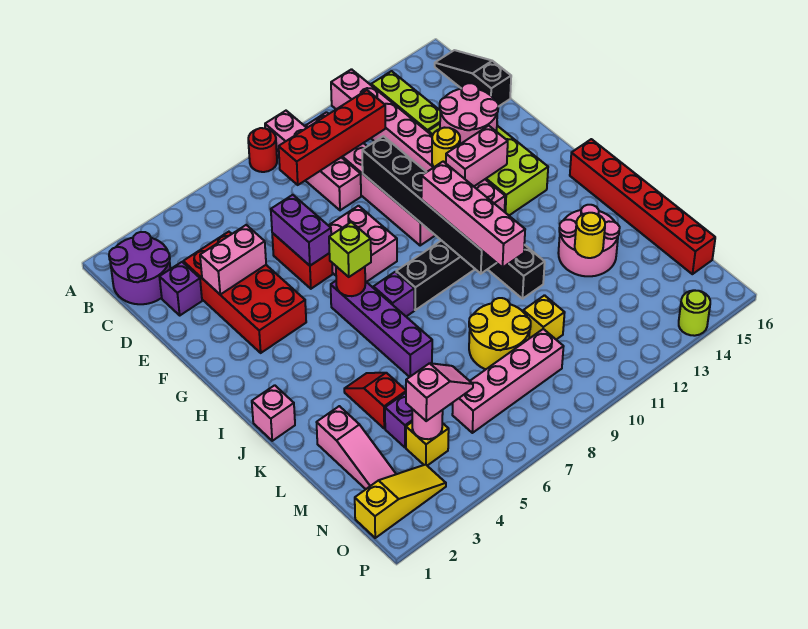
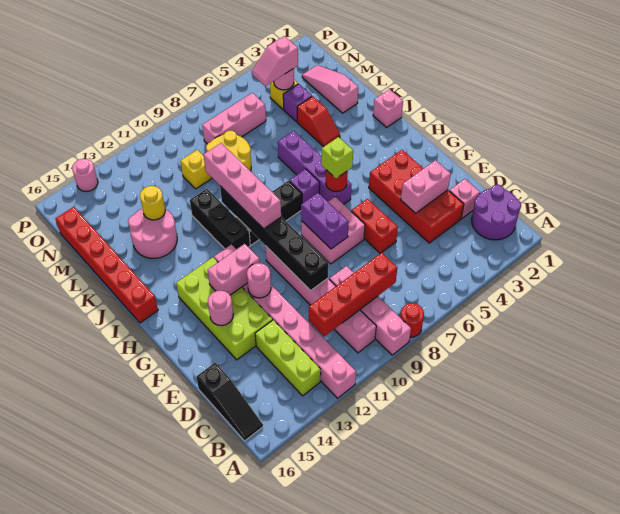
purple brick D2 level 1 -> pink brick D2 level 1
purple brick E6:F6 level 2 -> purple brick F8:G8 level 2
pink round brick E13:F14 level 2 -> pink round brick F14 level 2
yellow round brick F12 level 2 -> pink round brick F12 level 2
pink brick N6:N9 level 1 -> pink brick N6:N8 level 1
yellow slope O1:O3 level 1 top 1 -> none
lime round brick P14 level 1 -> pink round brick P14 level 1

